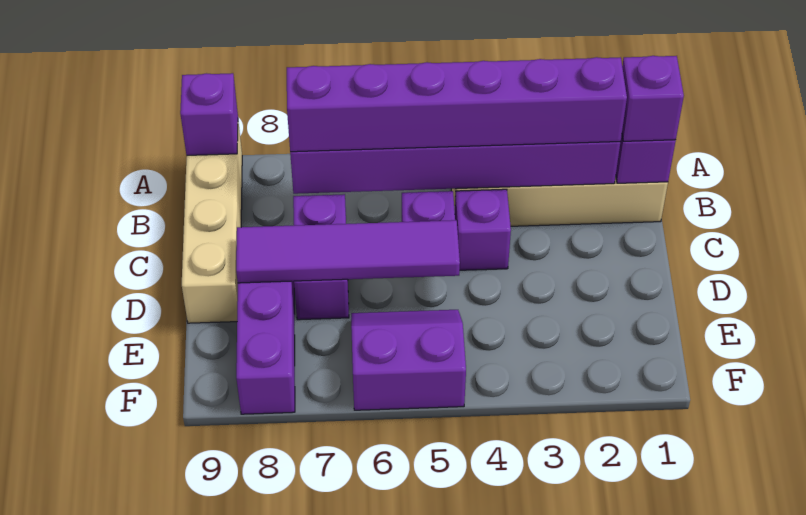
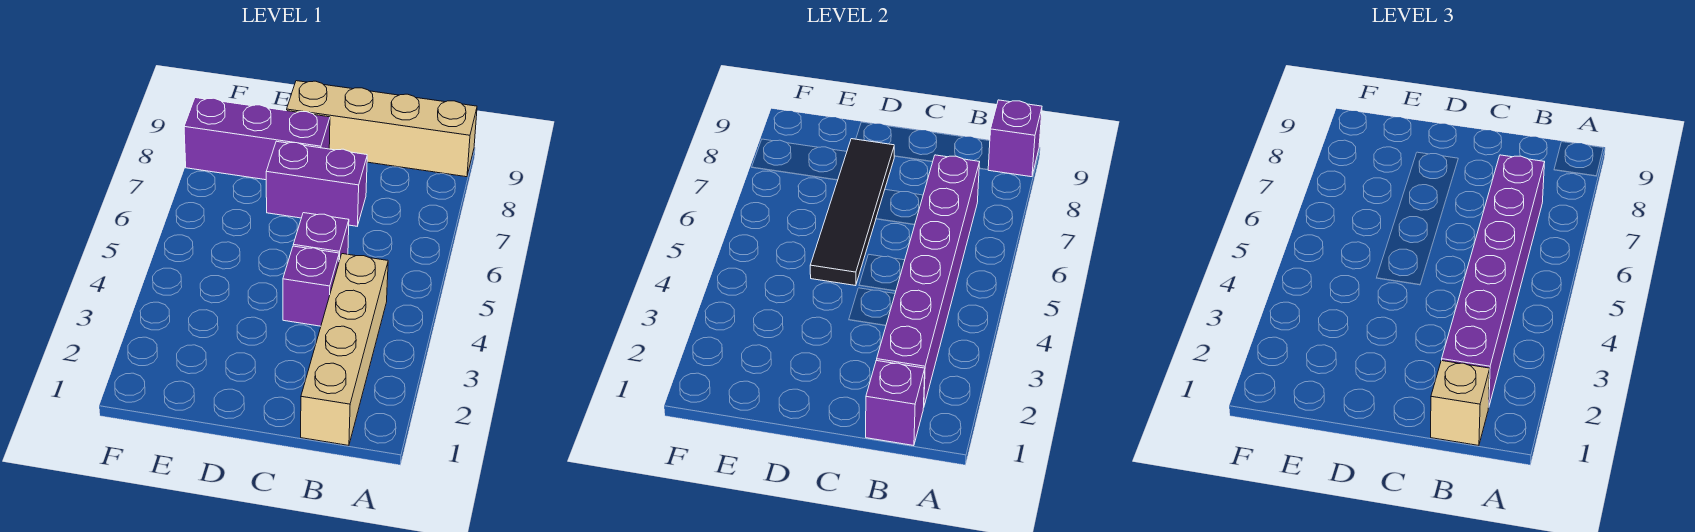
purple brick B1 level 3 -> tan brick B1 level 3
purple tile D5:D8 level 2 -> black tile D5:D8 level 2
purple slope E5:F6 level 1 top F -> none

